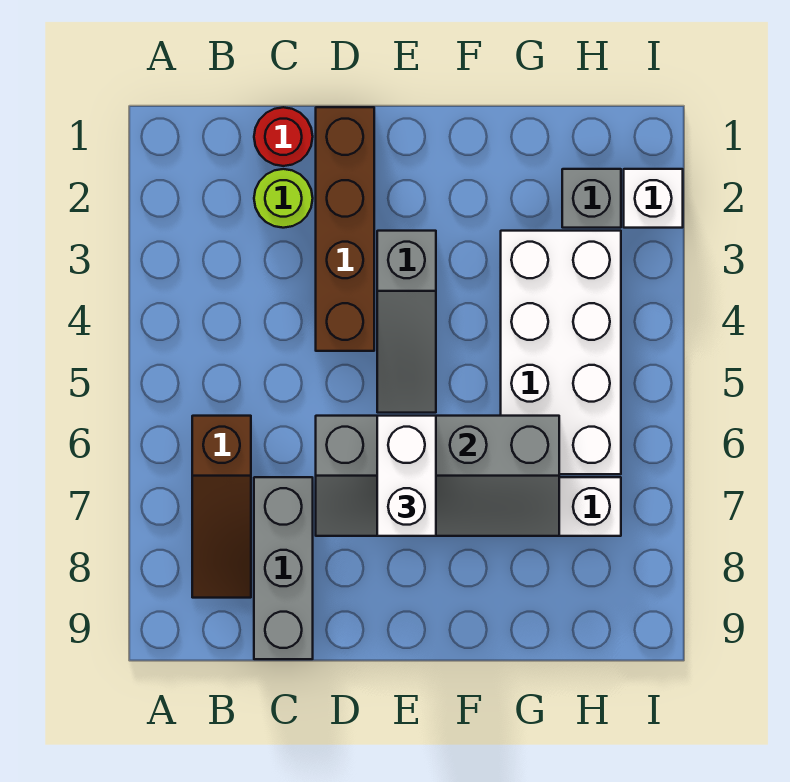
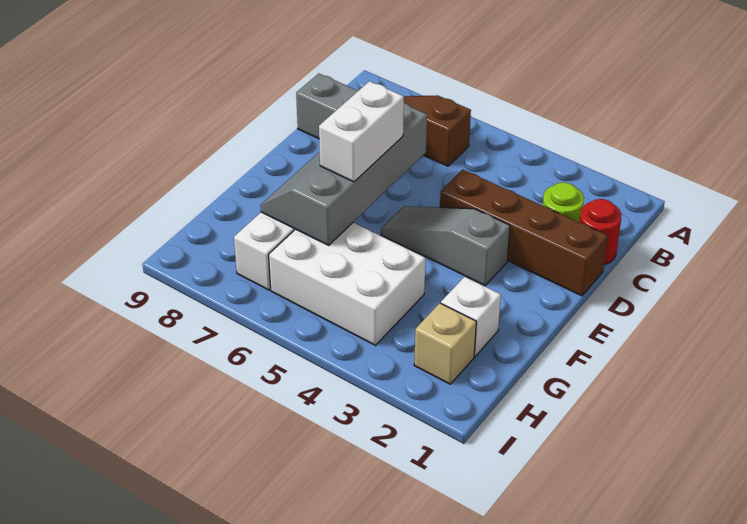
white brick E6:E7 level 3 -> white brick E6:F6 level 3
white brick G3:H6 level 1 -> white brick G4:H6 level 1
grey brick H2 level 1 -> tan brick H2 level 1
white brick I2 level 1 -> white brick G2 level 1

